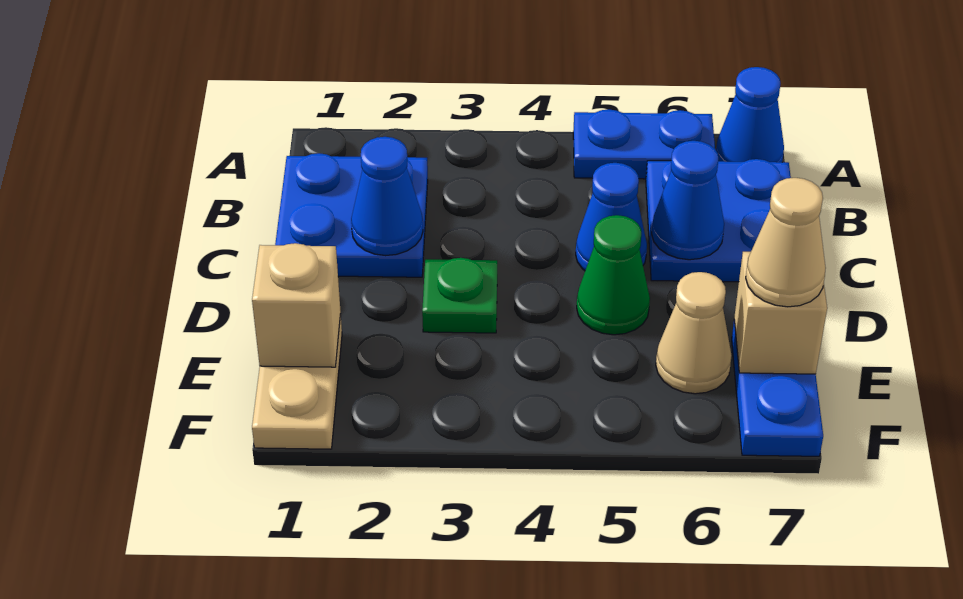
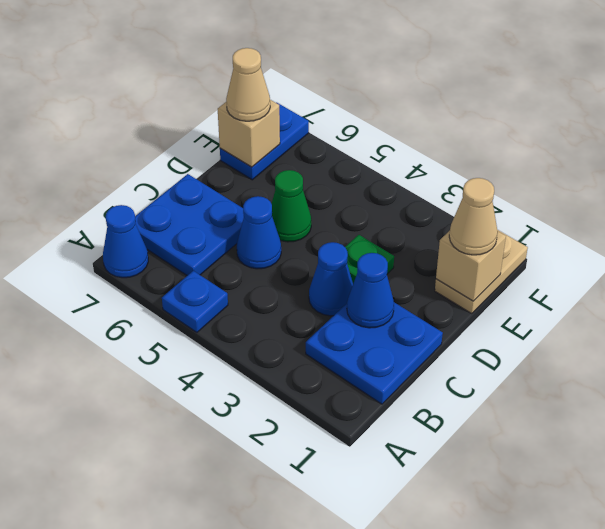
blue plate A5:A6 level 1 -> blue plate A5 level 1
blue cone C6 level 2 -> blue cone C3 level 1
tan cone E6 level 1 -> tan cone E1 level 3

